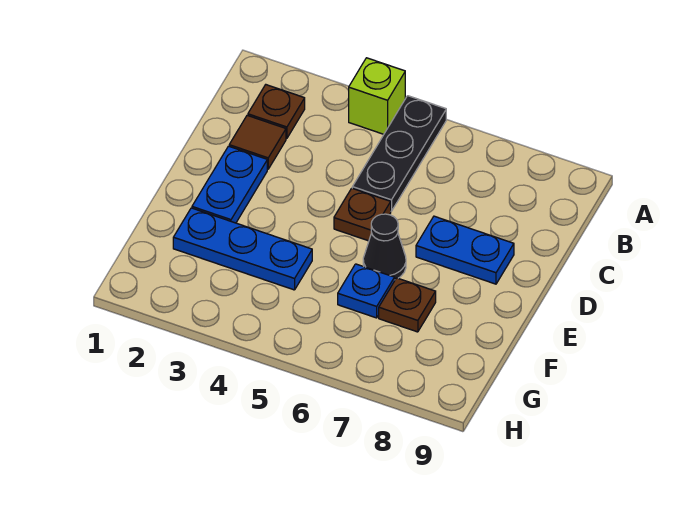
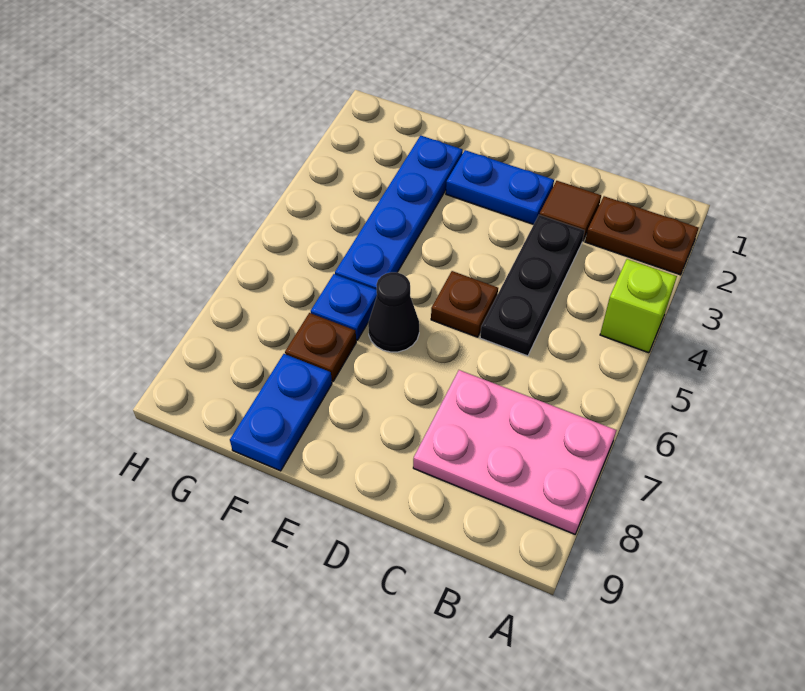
black plate A5:C5 level 1 -> black plate C3:C5 level 1
none -> pink plate A7:C8 level 1
brown plate B2 level 1 -> brown plate A2:B2 level 1
blue plate D7:D8 level 1 -> blue plate F8:F9 level 1
blue plate F2:F4 level 1 -> blue plate F2:F5 level 1

